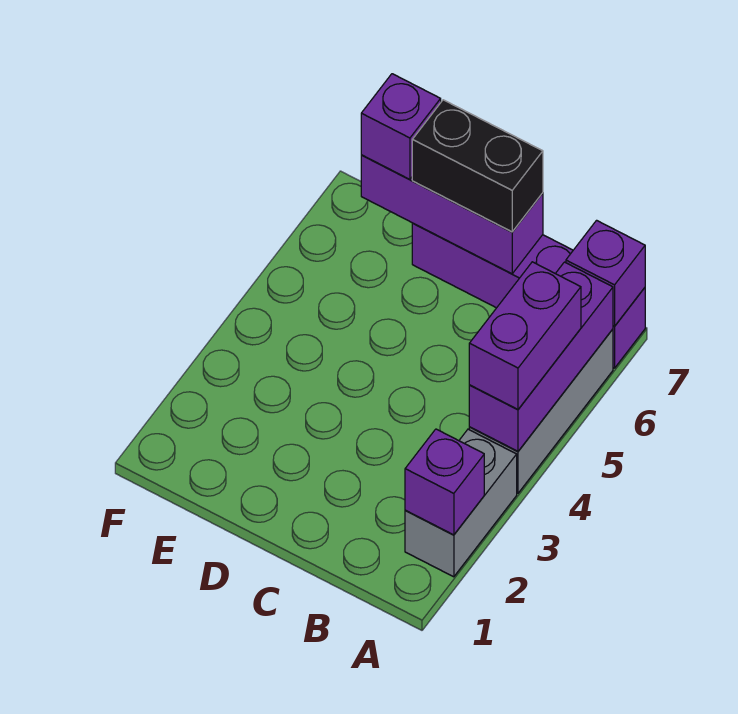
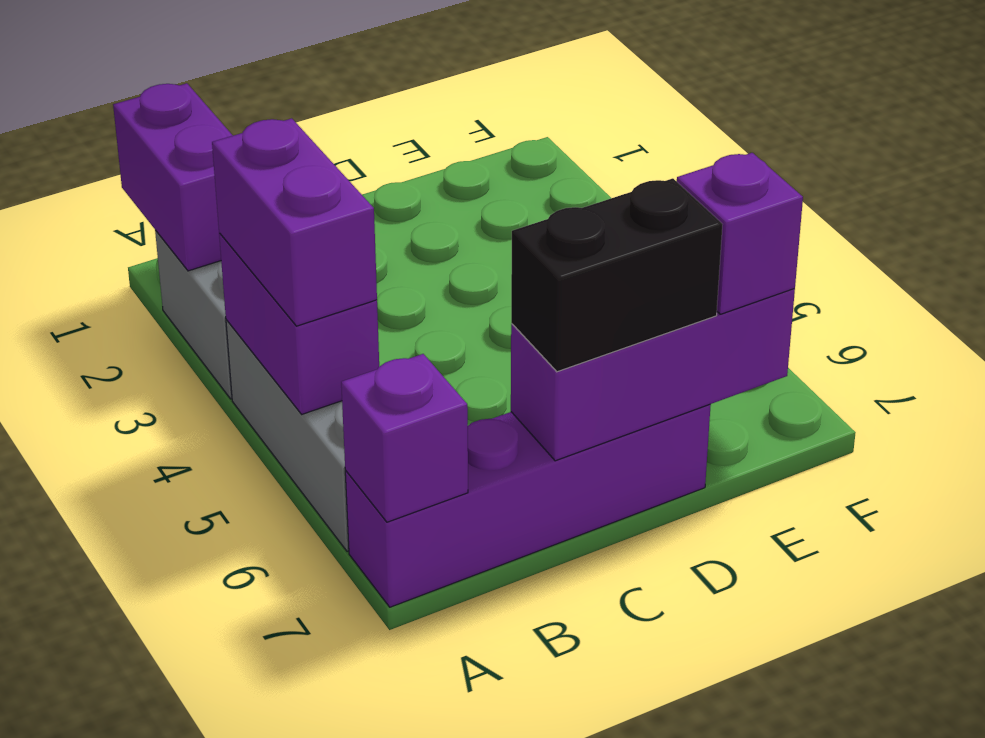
purple brick A2 level 2 -> purple brick A1:A2 level 2
purple brick A4:A6 level 2 -> purple brick A4:A5 level 2

